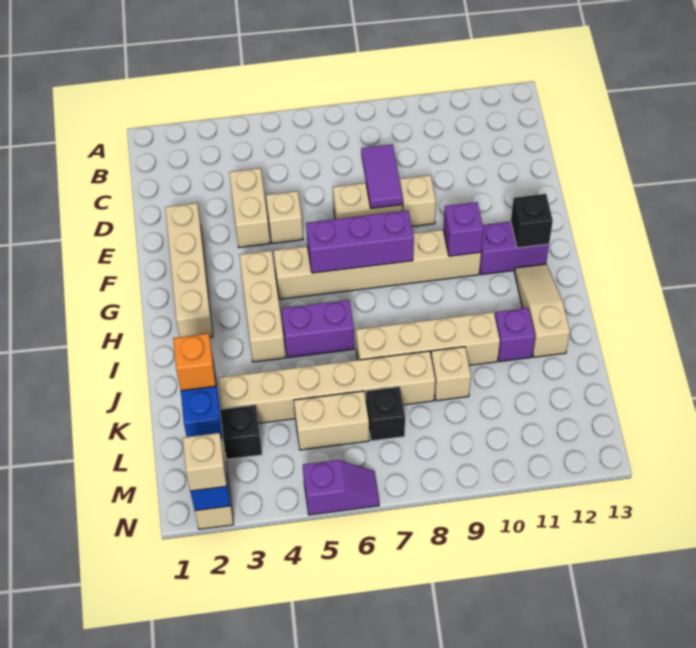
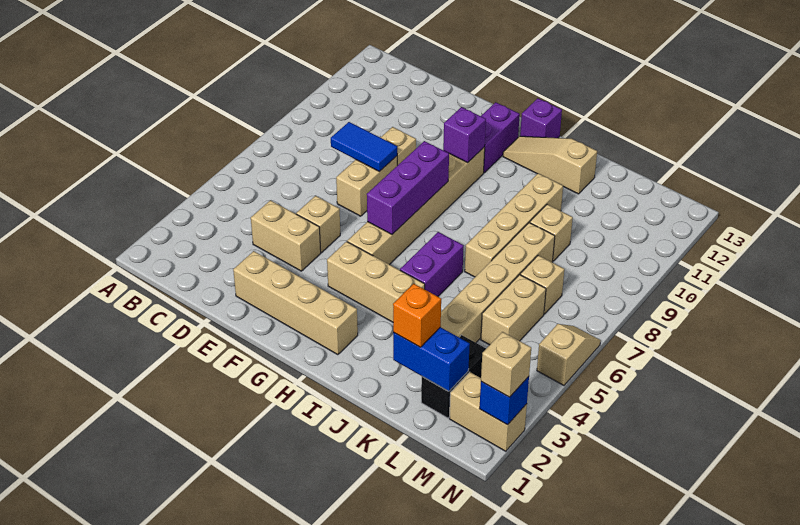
purple tile D8:E8 level 2 -> blue tile D8:E8 level 2
black brick G12 level 2 -> none
purple brick J11 level 1 -> purple brick H13 level 1
black brick L7 level 1 -> tan brick L7 level 1
purple slope N5:N6 level 1 top 5 -> tan slope N5:N6 level 1 top 5

